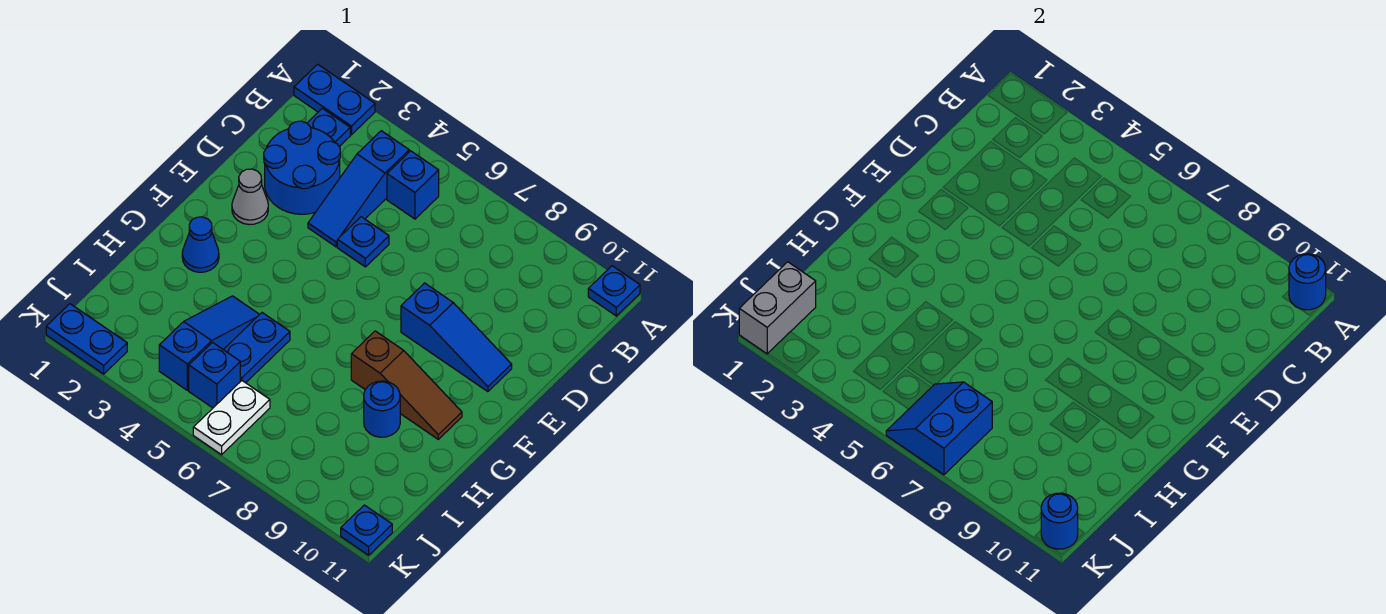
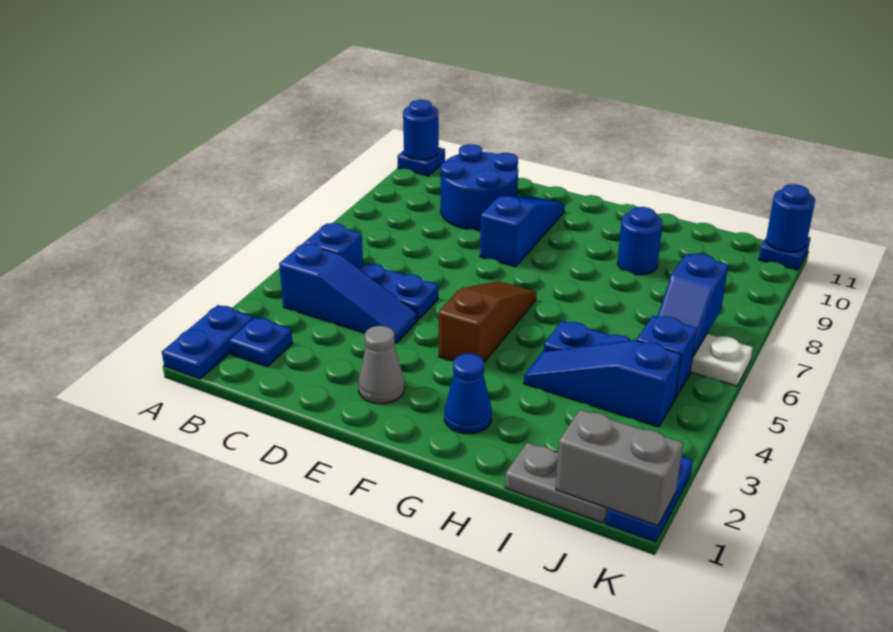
blue round brick C2:D3 level 1 -> blue round brick C9:D10 level 1
blue plate D5 level 1 -> blue plate C5:D5 level 1
brown slope G8:G10 level 1 top 8 -> brown slope F4:F6 level 1 top 4
none -> grey plate I1:J1 level 1
blue slope J6:K7 level 2 top 7 -> blue slope J6:J7 level 2 top 7

